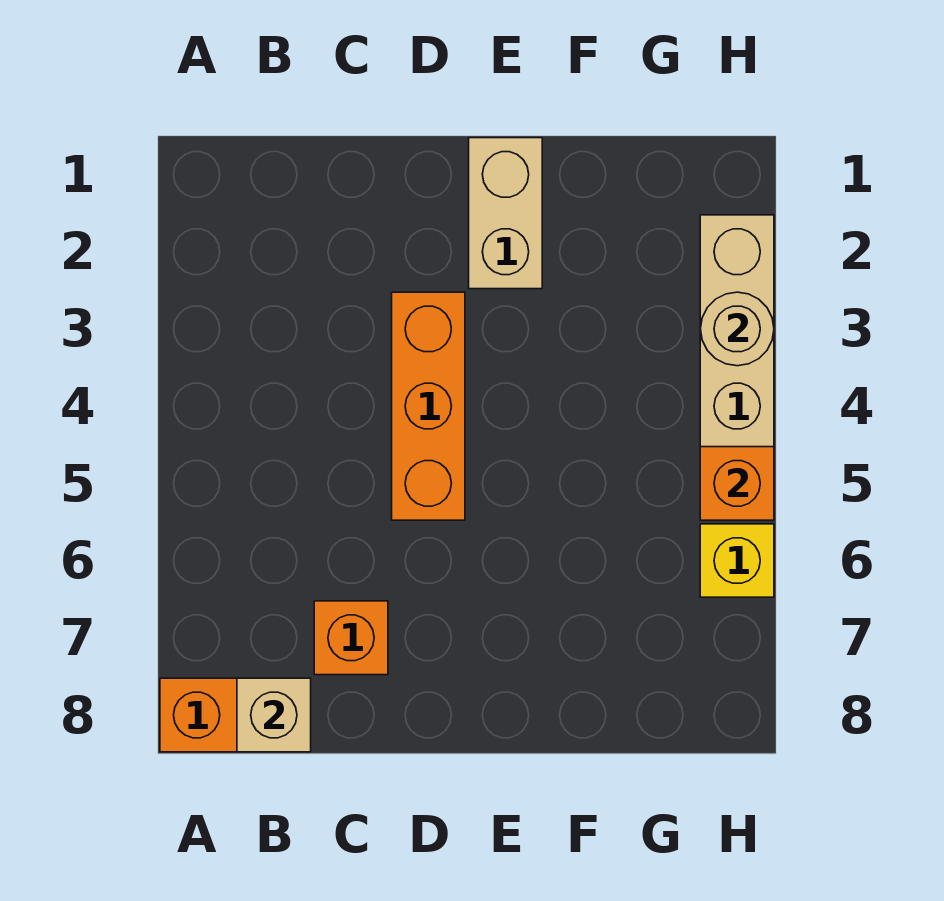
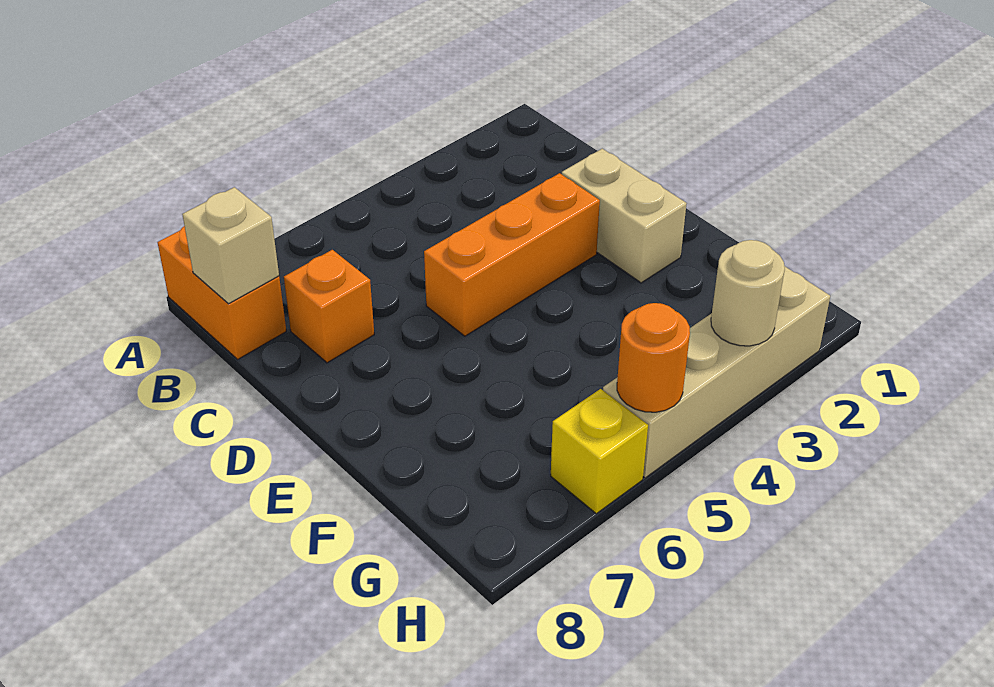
tan brick E1:E2 level 1 -> tan brick D2:E2 level 1
orange brick H5 level 2 -> orange round brick H5 level 2

